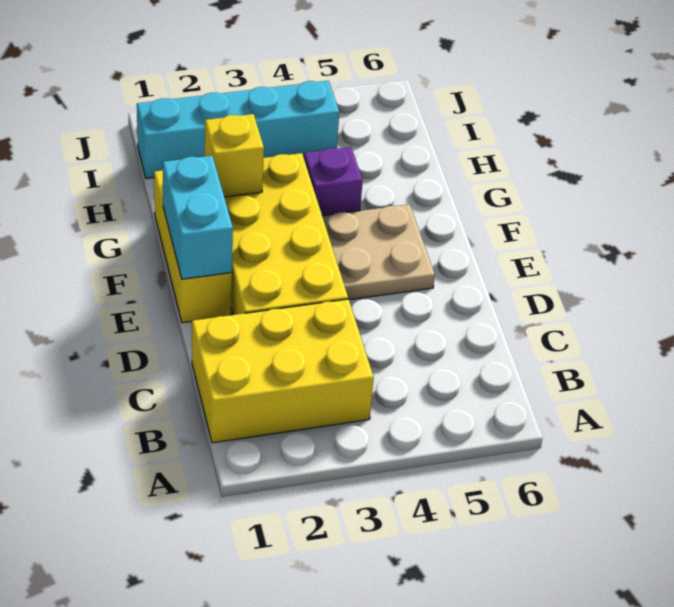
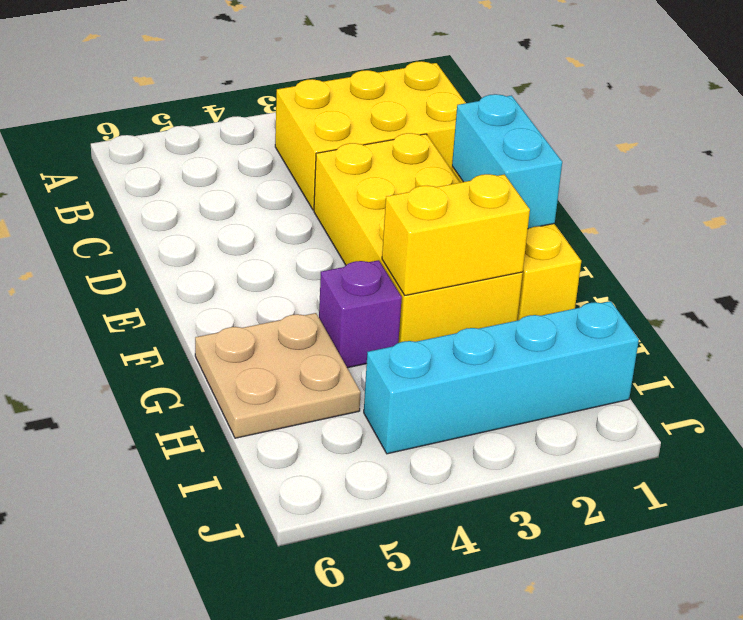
tan plate E4:F5 level 1 -> tan plate G5:H6 level 1
yellow brick G2 level 2 -> yellow brick G2:G3 level 2

